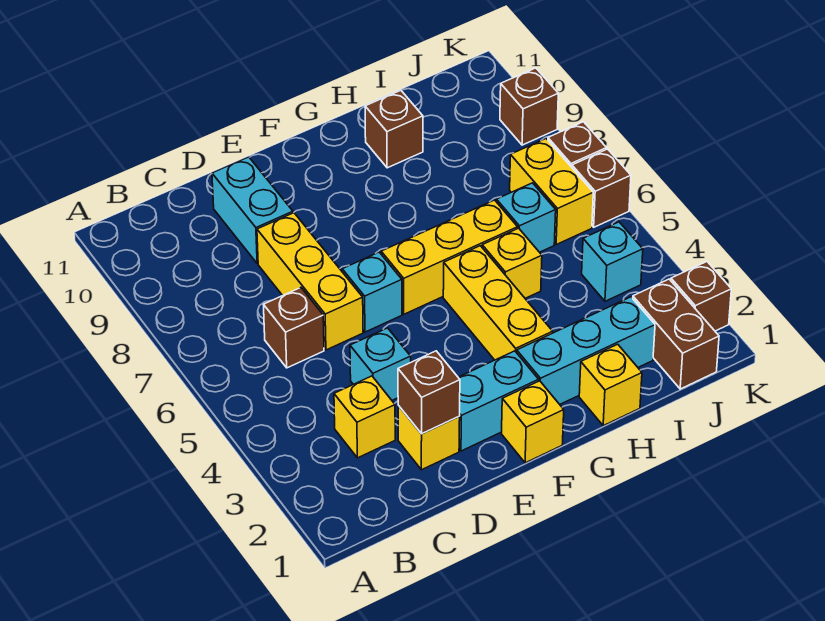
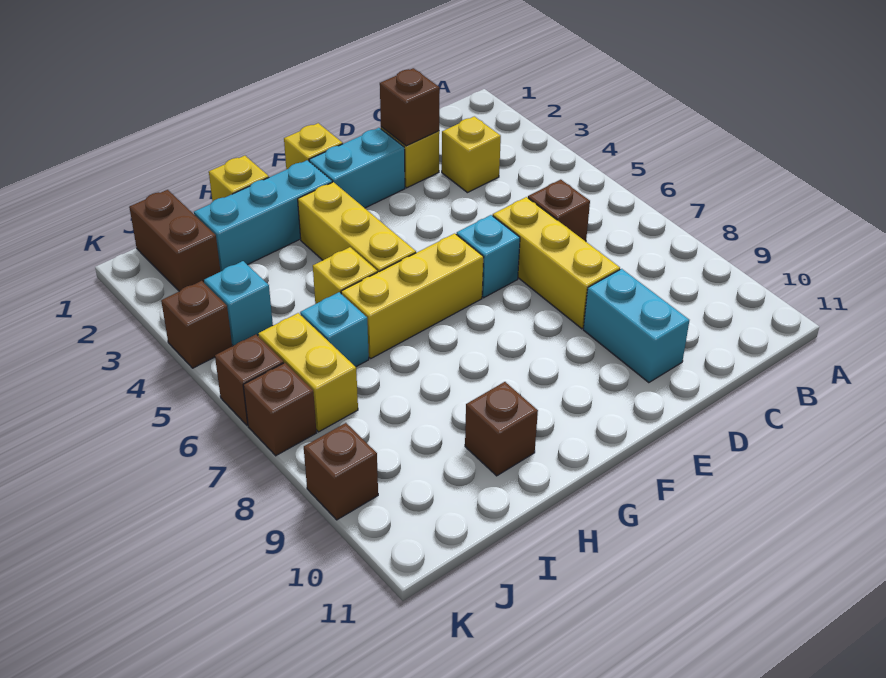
cyan brick D4 level 1 -> none
brown brick K2 level 1 -> brown brick K4 level 1

